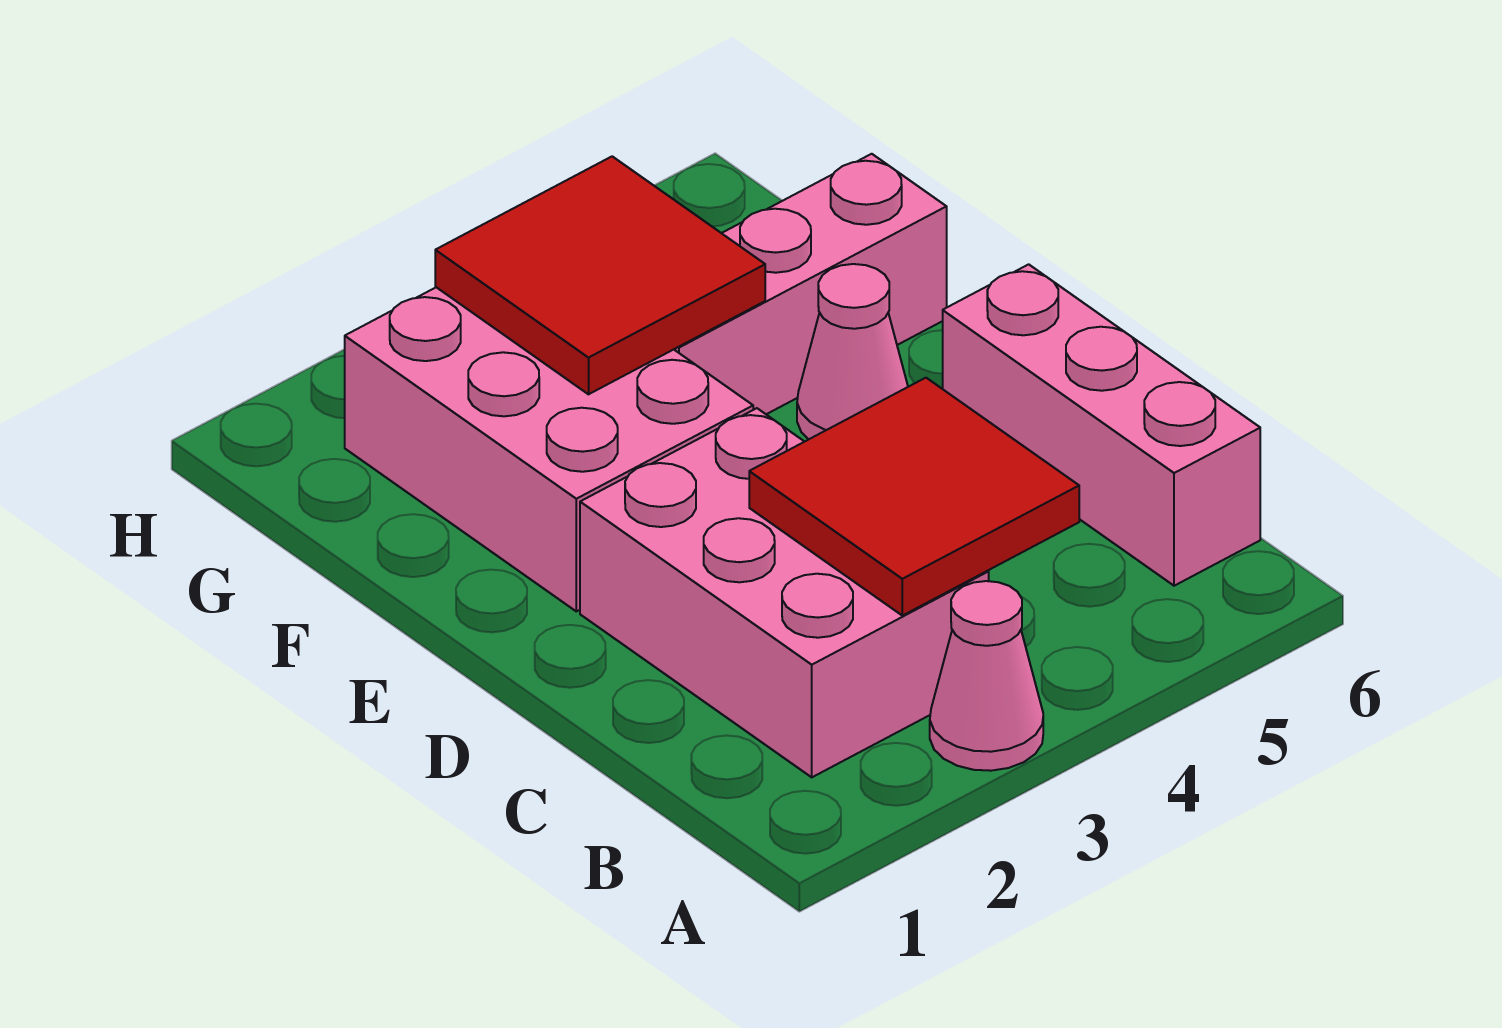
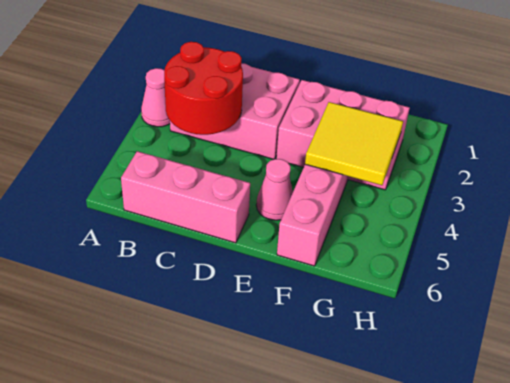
red tile B3:C4 level 2 -> red round brick B3:C4 level 2
red tile F3:G4 level 2 -> yellow tile F3:G4 level 2

